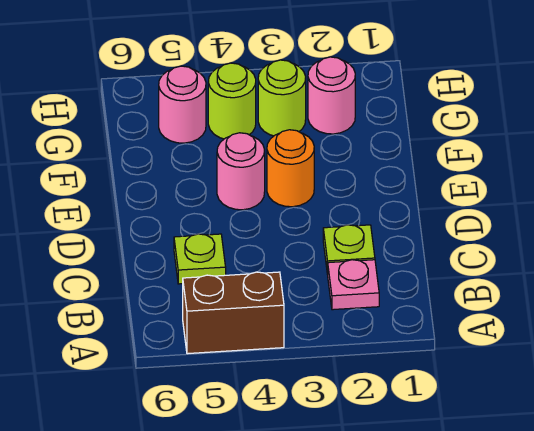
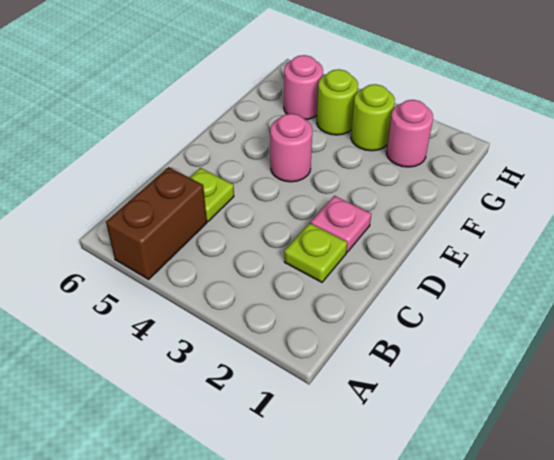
brown brick A4:A5 level 1 -> brown brick A5:B5 level 1
pink plate B2 level 1 -> pink plate D2 level 1
orange round brick E3 level 1 -> none

